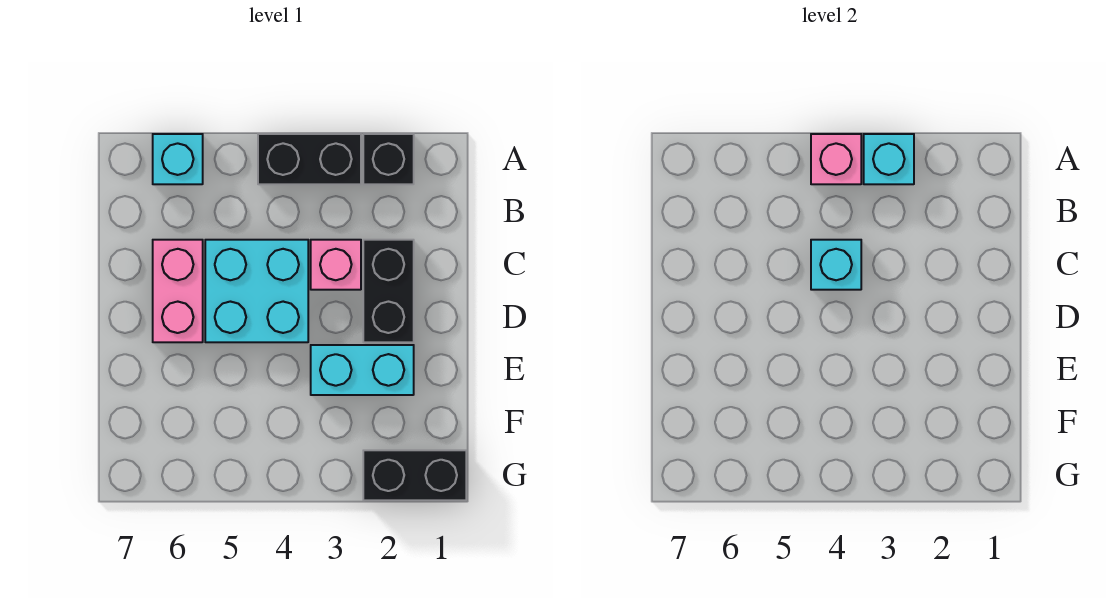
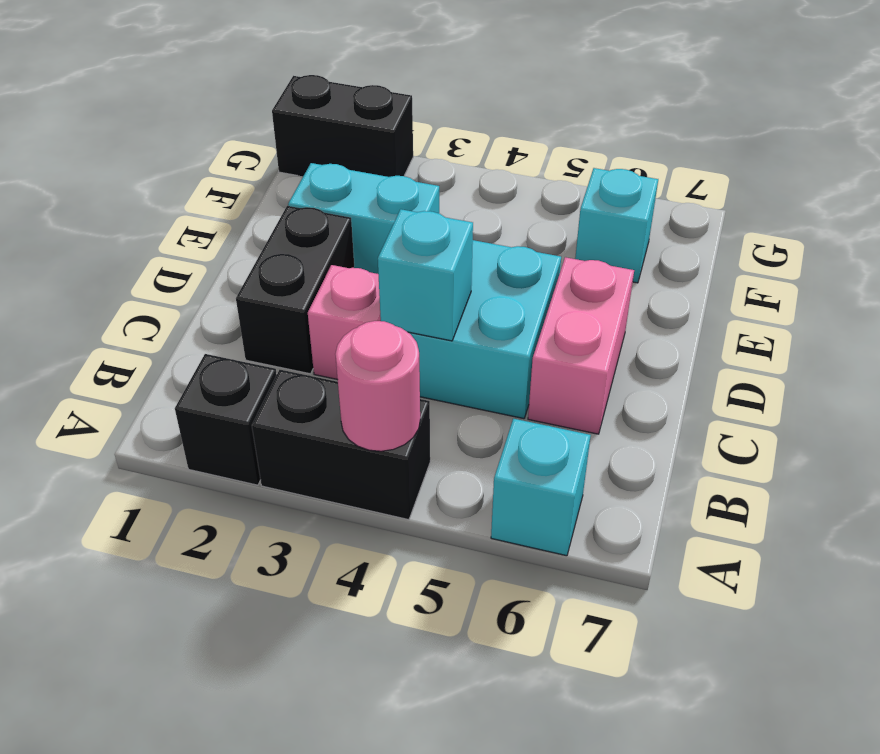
cyan brick A3 level 2 -> cyan brick F6 level 1
pink brick A4 level 2 -> pink round brick A4 level 2

